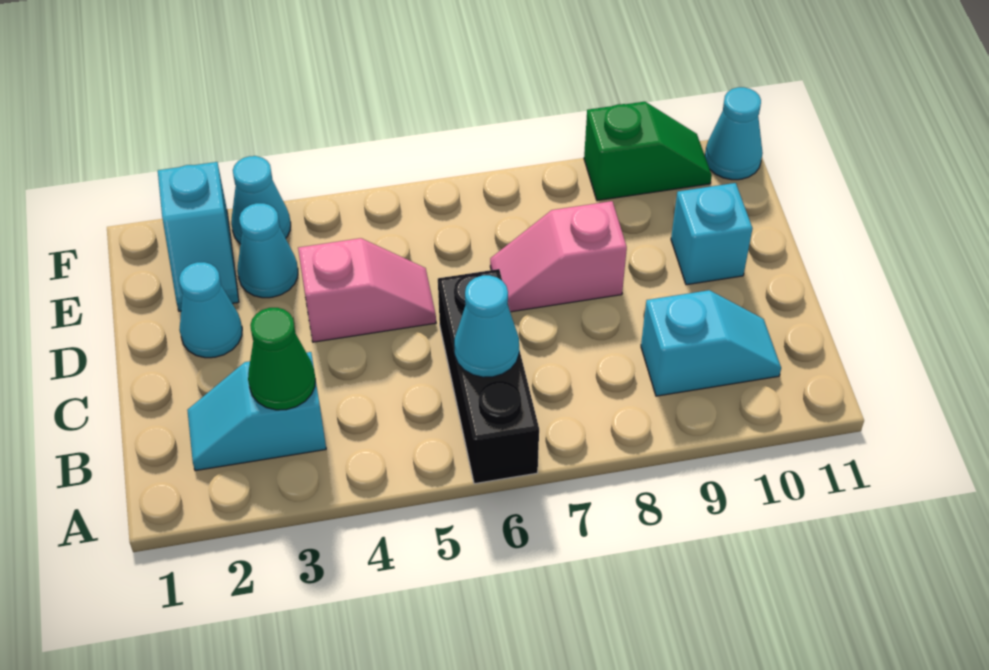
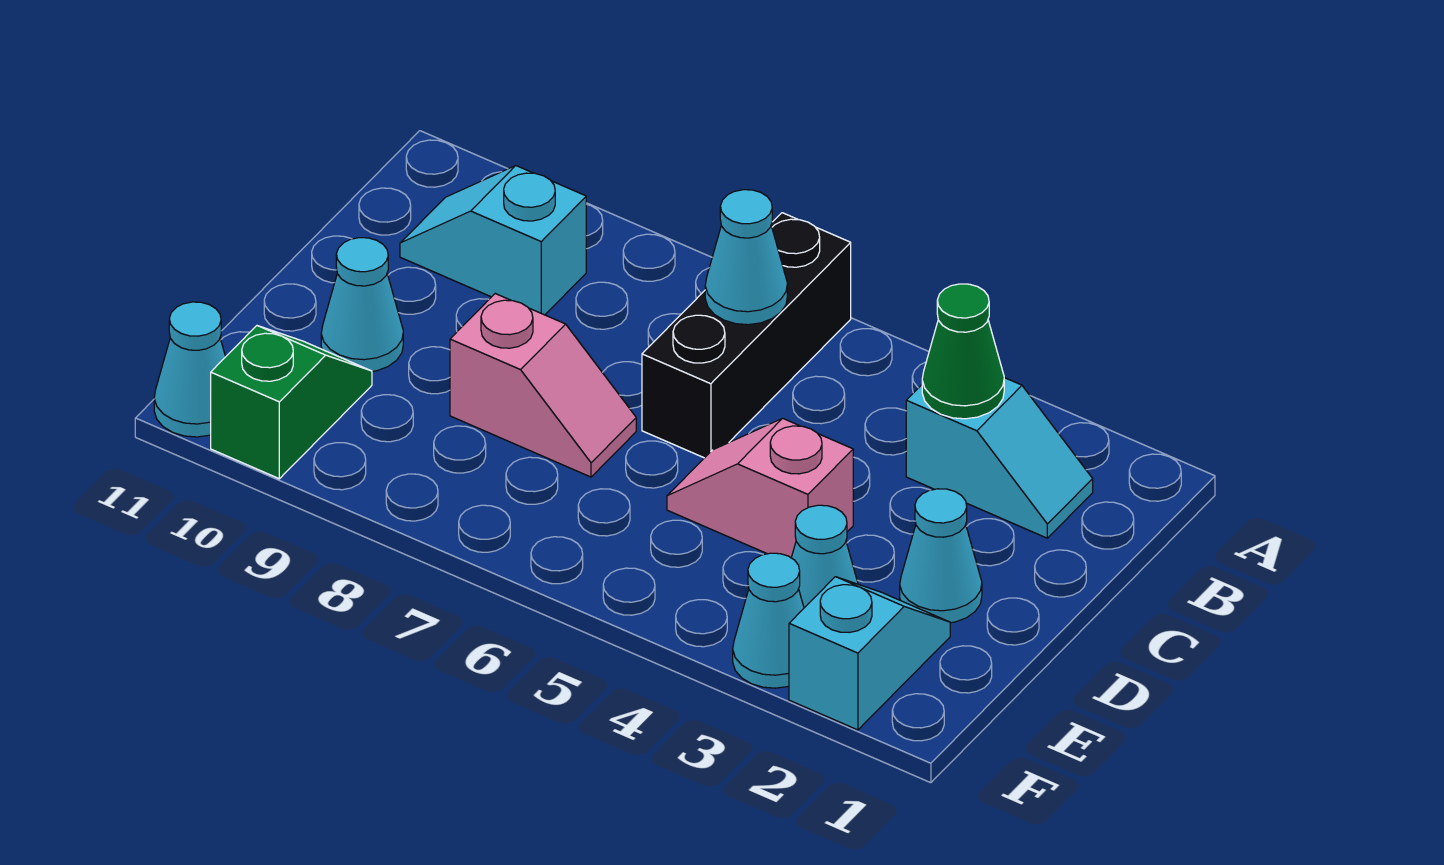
cyan brick D10 level 1 -> cyan cone D10 level 1
green slope F9:F10 level 1 top 9 -> green slope E10:F10 level 1 top F

